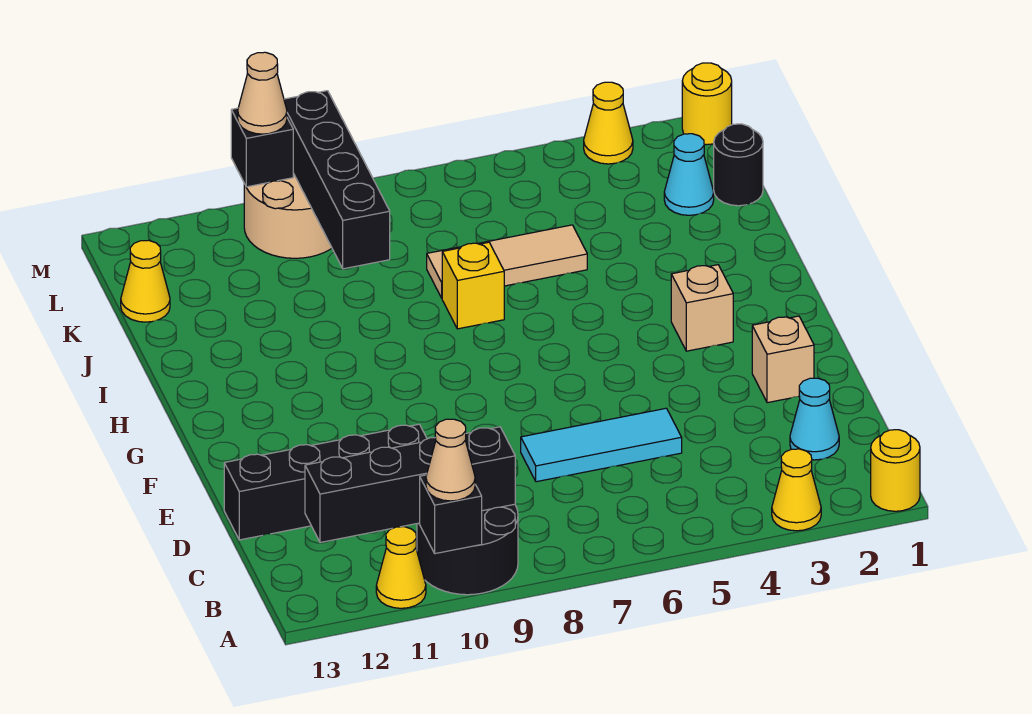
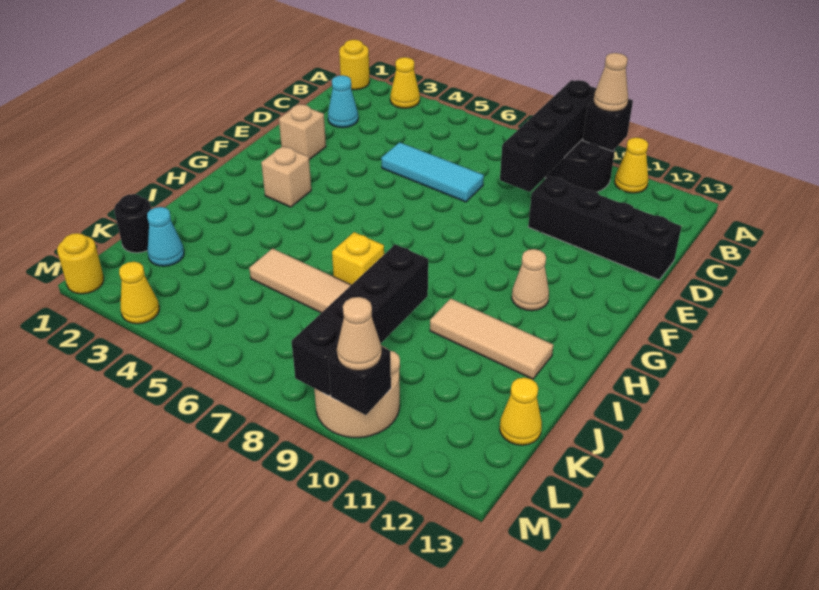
black brick B9:B12 level 2 -> black brick A9:D9 level 2
none -> tan cone G11 level 1
none -> tan tile I10:I12 level 1

